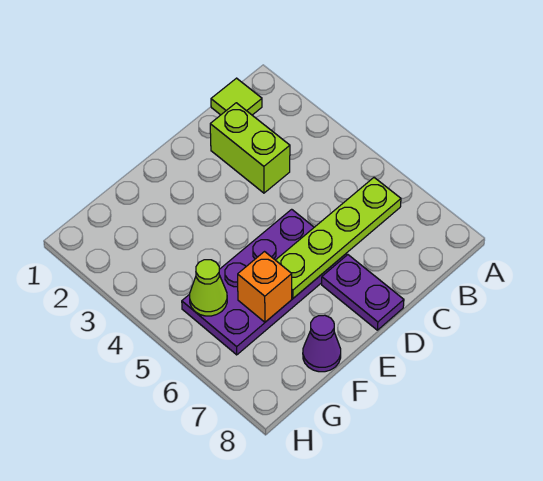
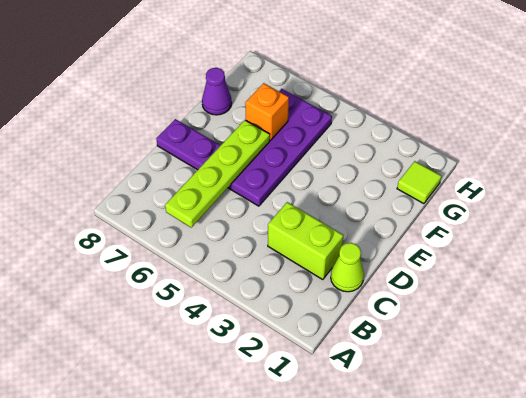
lime tile B1 level 1 -> lime tile G1 level 1
lime cone G5 level 2 -> lime cone C1 level 1

